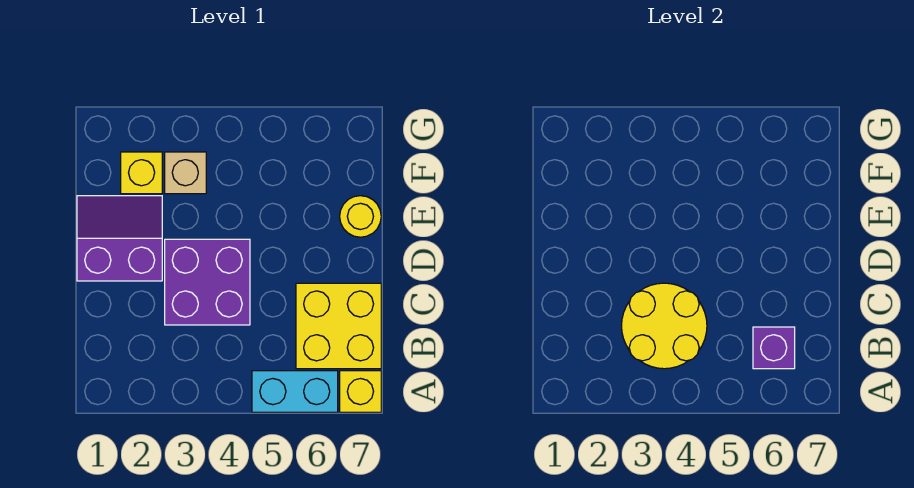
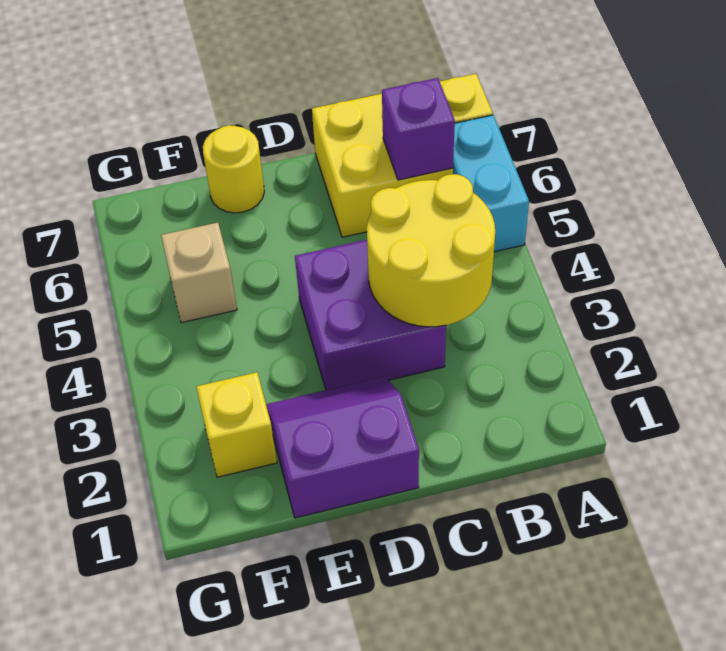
purple slope D1:E2 level 1 top D -> purple slope D1:E2 level 1 top 1
tan brick F3 level 1 -> tan brick F5 level 1

